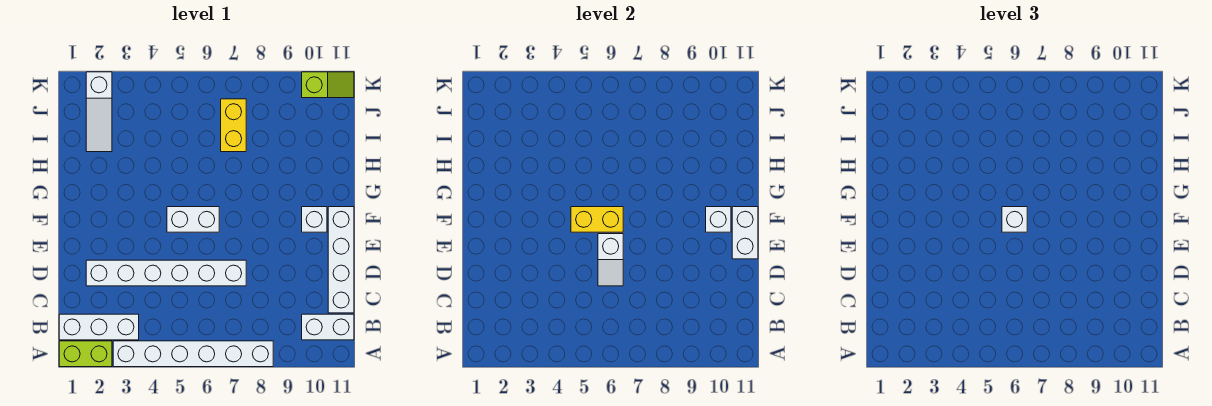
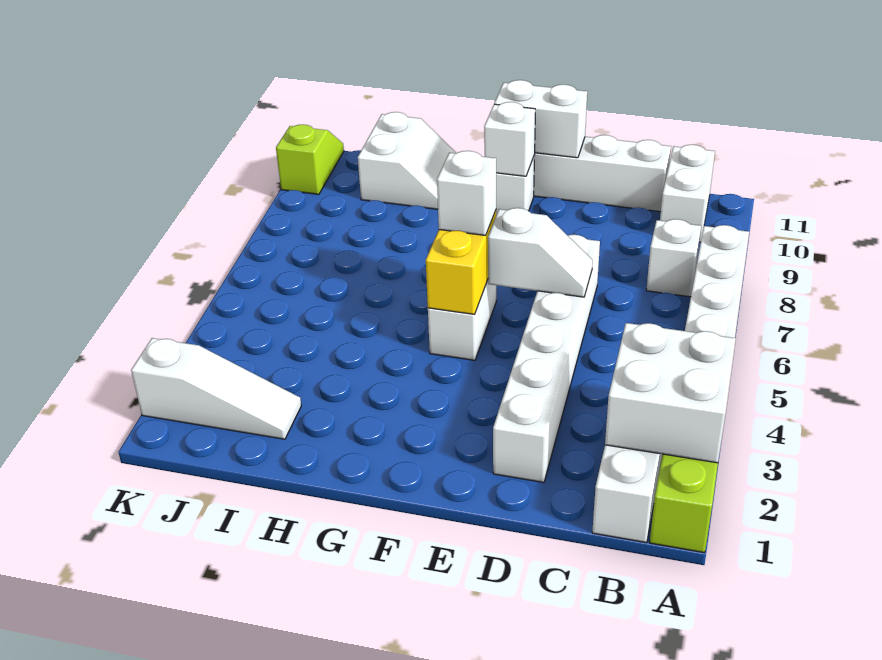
none -> white brick A2:B3 level 2
none -> white brick B8 level 1
none -> white slope H10:I11 level 1 top I
yellow brick I7:J7 level 1 -> none

